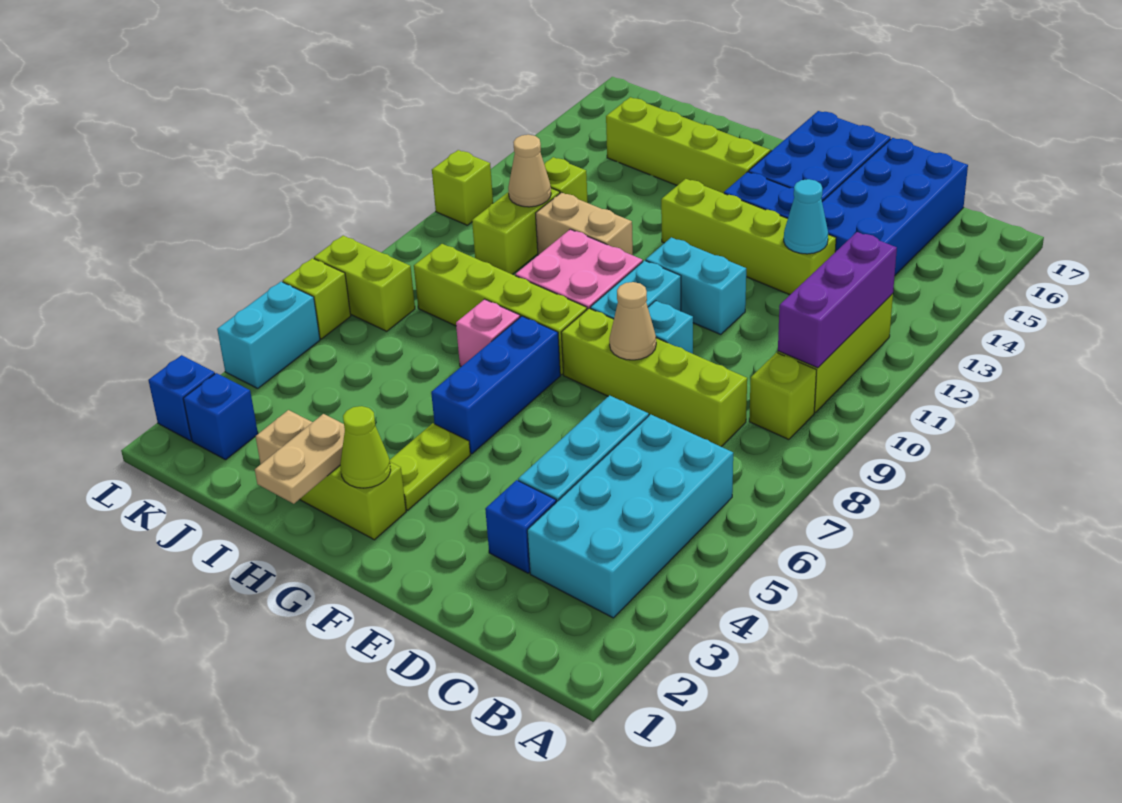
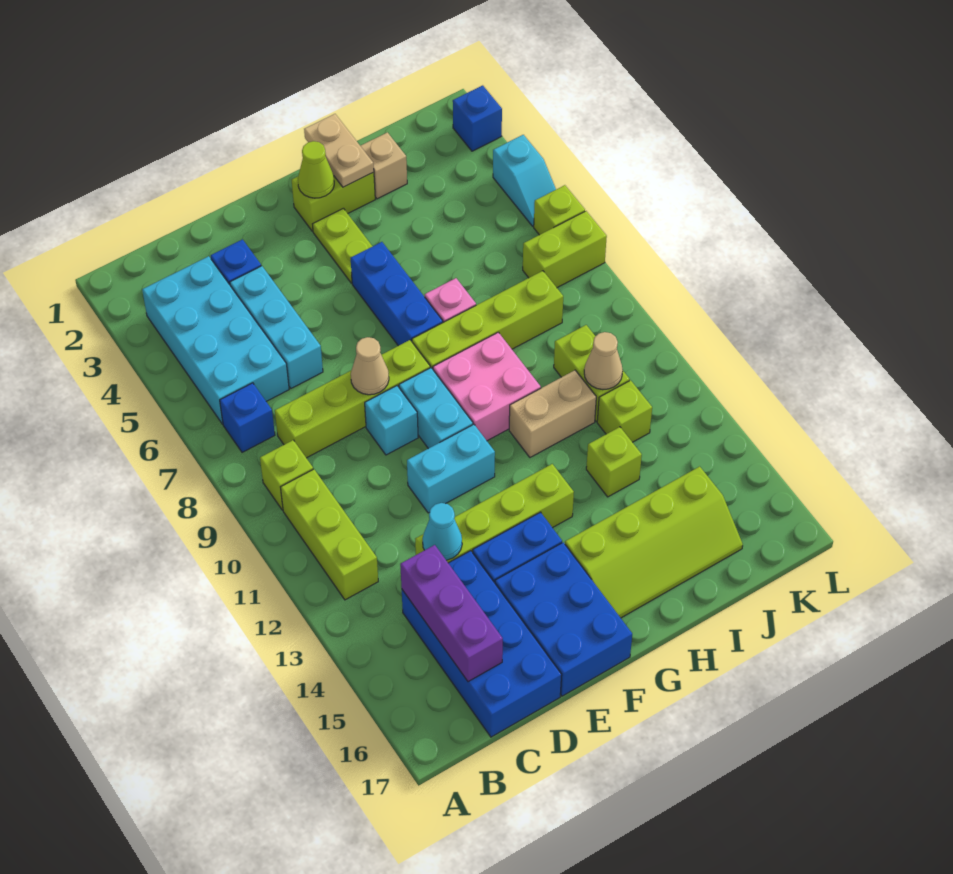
purple brick B10:B12 level 2 -> purple brick C14:C16 level 2
blue brick K2 level 1 -> blue brick B7 level 1
cyan brick L4:L5 level 1 -> cyan slope L4:L5 level 1 top 4
lime brick L11 level 1 -> lime brick I13 level 1

